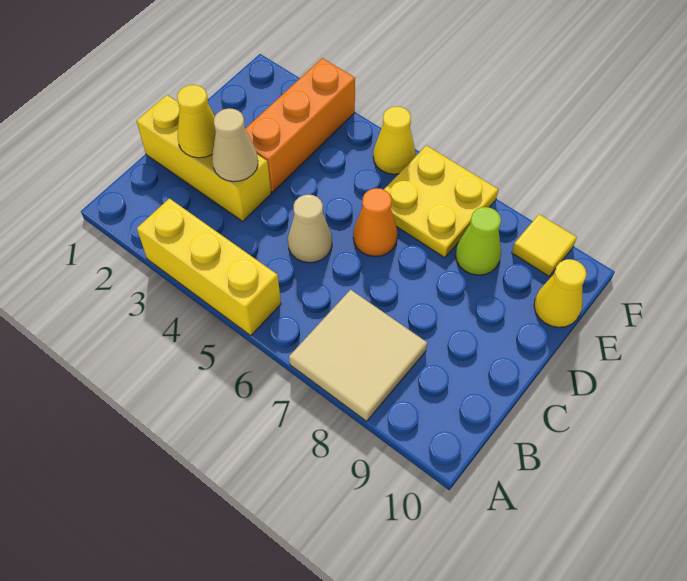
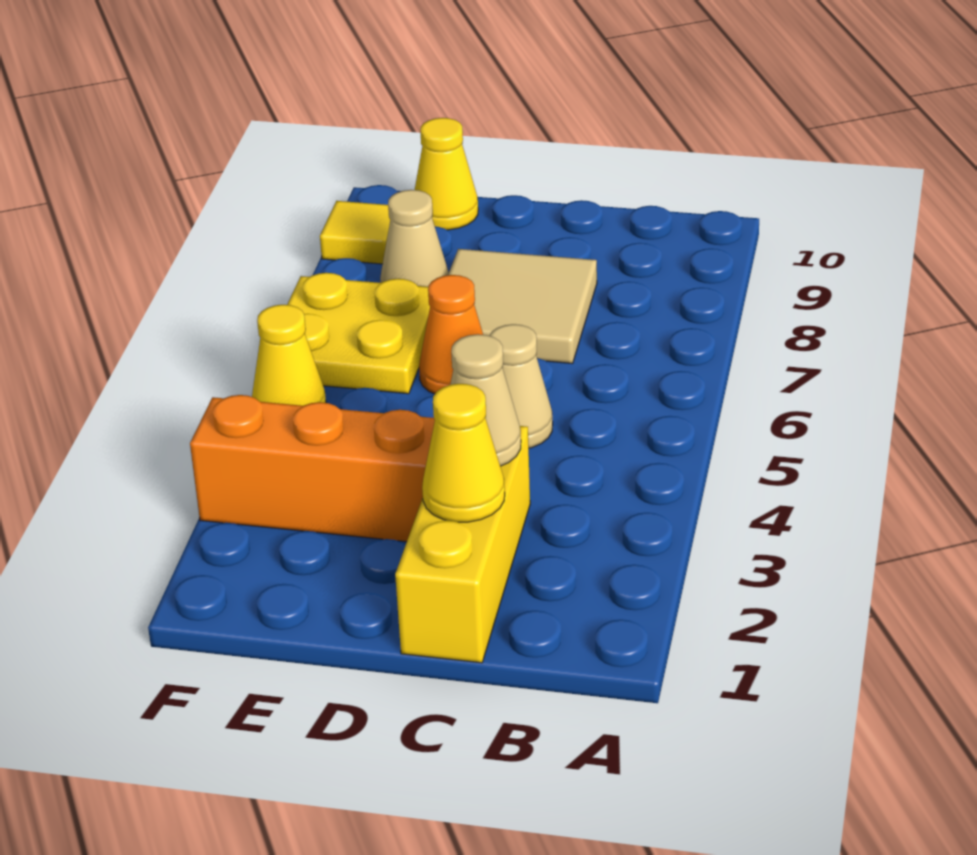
yellow brick A3:A5 level 1 -> none
tan tile A7:B8 level 1 -> tan tile C7:D8 level 1
lime cone E8 level 1 -> tan cone E8 level 1

